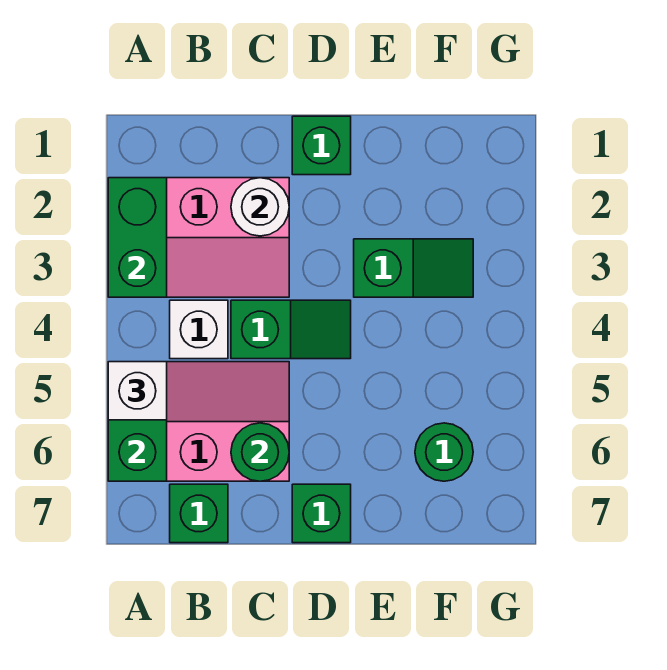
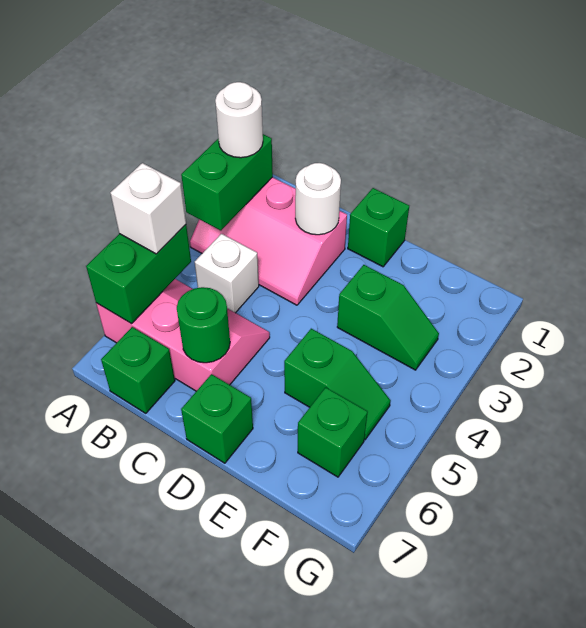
none -> white round brick A2 level 3
green slope C4:D4 level 1 top C -> green slope E5:F5 level 1 top E
green round brick F6 level 1 -> green brick F6 level 1

